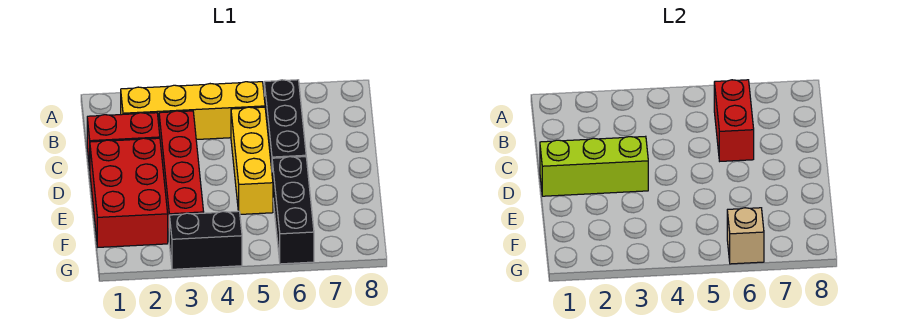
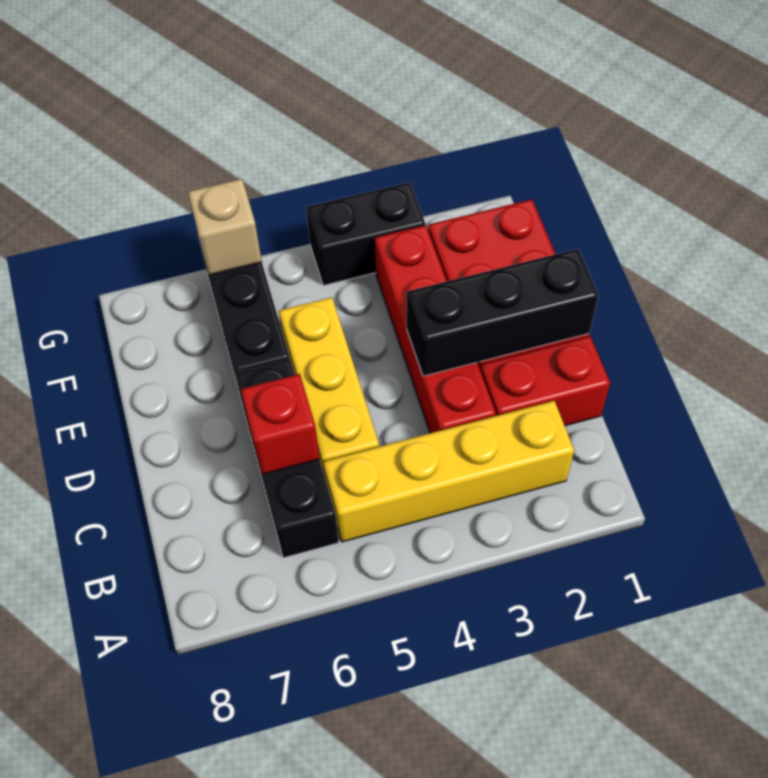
red brick B6:C6 level 2 -> red brick C6 level 2
lime brick D1:D3 level 2 -> black brick D1:D3 level 2

